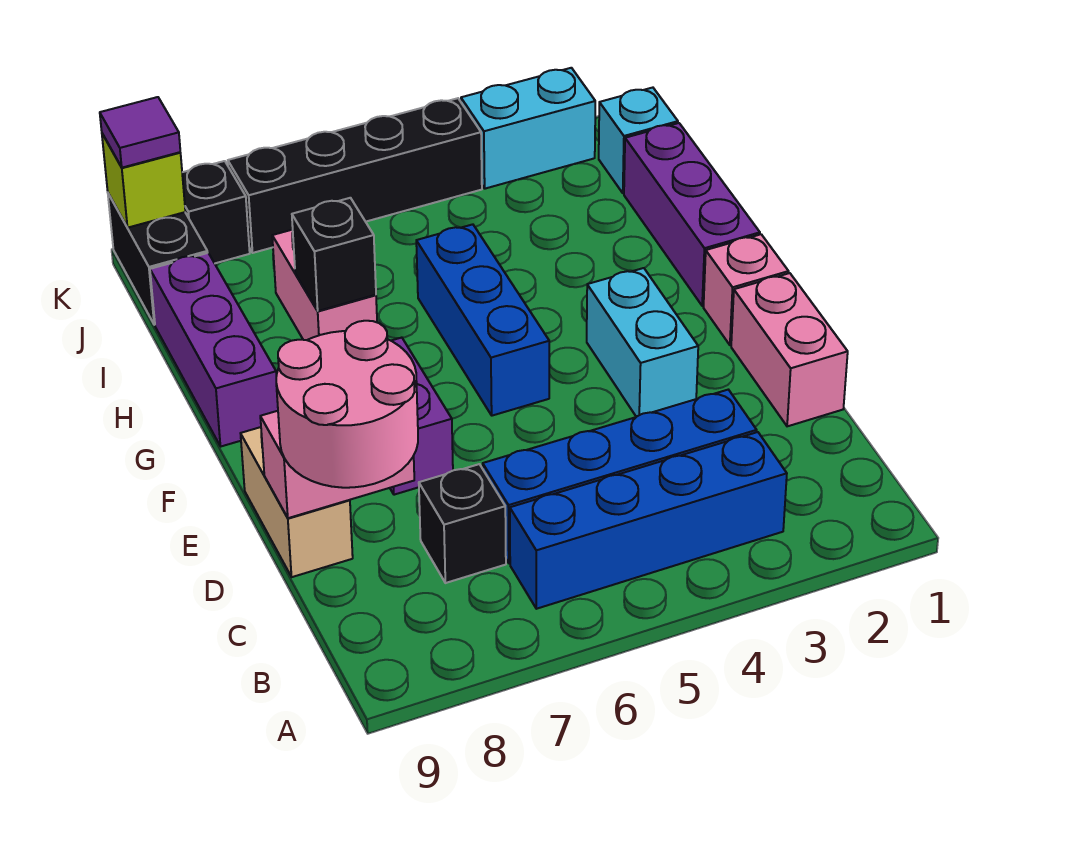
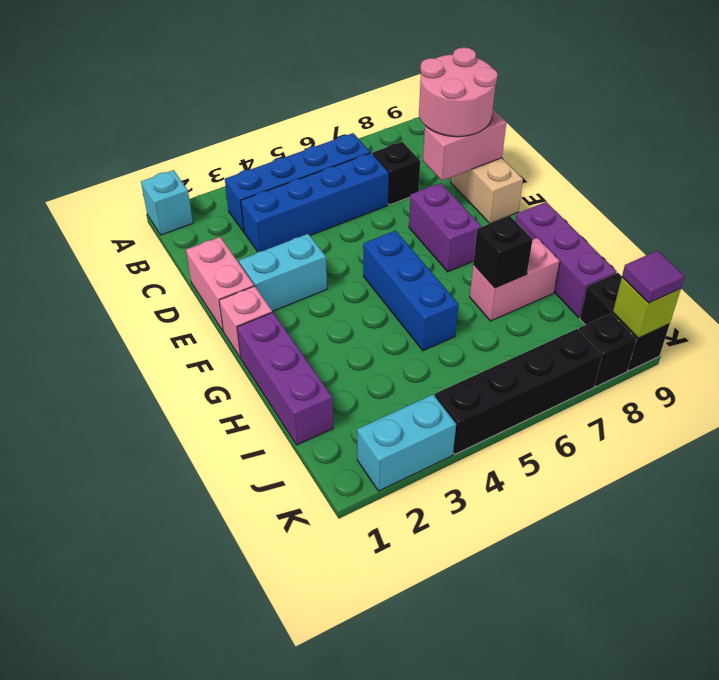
cyan brick E3:F3 level 1 -> cyan brick E2:E3 level 1
pink brick H7:I7 level 1 -> pink brick H7:H8 level 1
cyan brick J1 level 1 -> cyan brick A1 level 1

